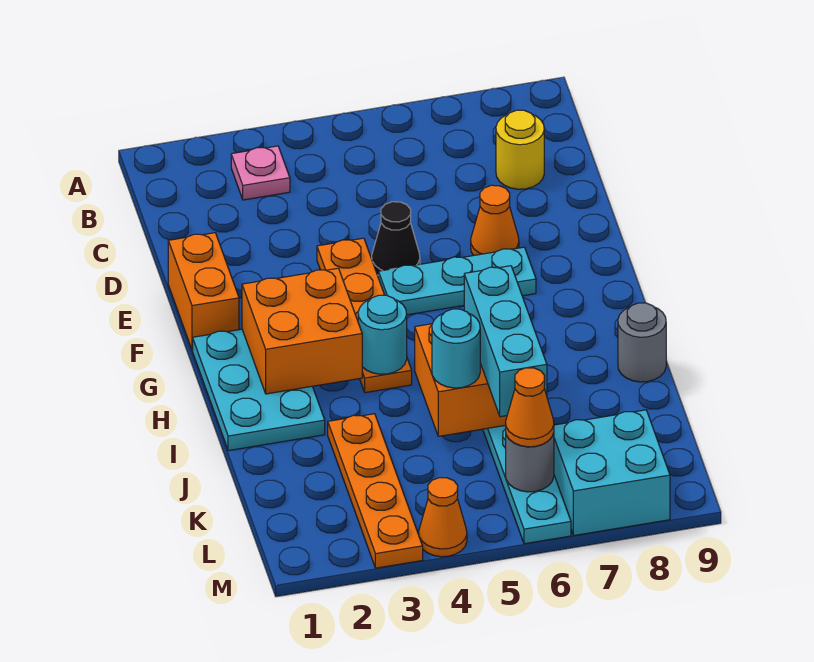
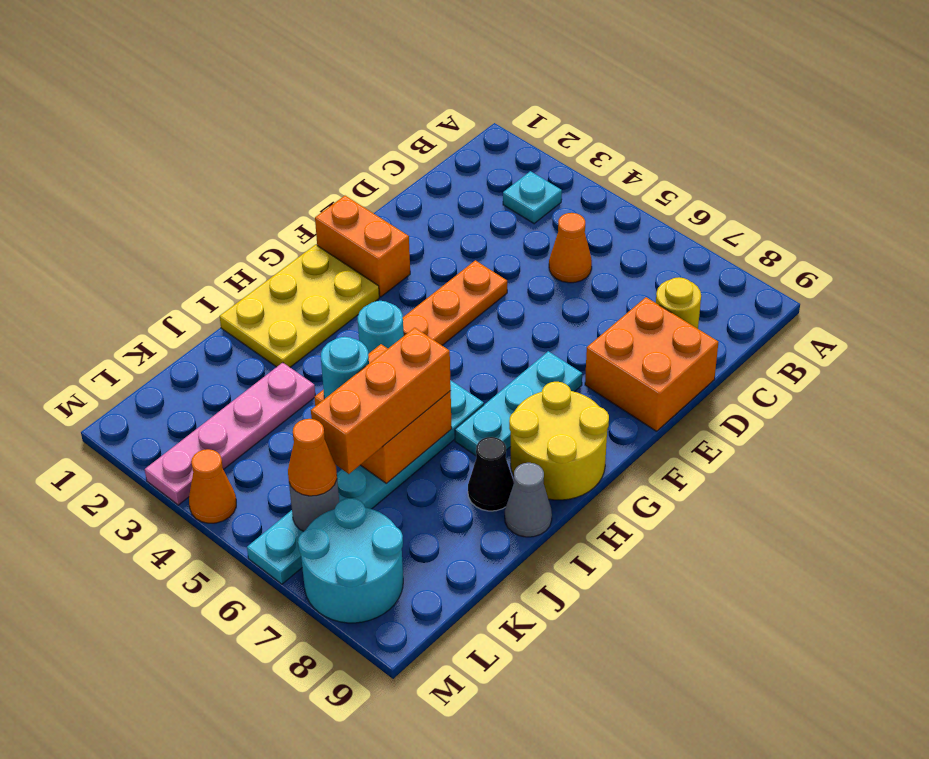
pink plate B3 level 1 -> cyan plate B3 level 1
orange brick E1:F1 level 1 -> orange brick F1:F2 level 1
black cone E5 level 1 -> black cone I8 level 1
orange cone E7 level 1 -> orange cone C5 level 1
cyan plate F5:F7 level 1 -> cyan plate F7:H7 level 1
cyan plate G1:I2 level 1 -> yellow plate G1:I2 level 1
orange brick G2:H3 level 2 -> orange brick D8:E9 level 1
none -> yellow round brick G8:H9 level 1
cyan brick I6:K6 level 3 -> orange brick I6:K6 level 3
grey round brick I9 level 1 -> grey cone I9 level 1
orange plate J3:M3 level 1 -> pink plate J3:M3 level 1
cyan brick L7:M8 level 1 -> cyan round brick L7:M8 level 1

